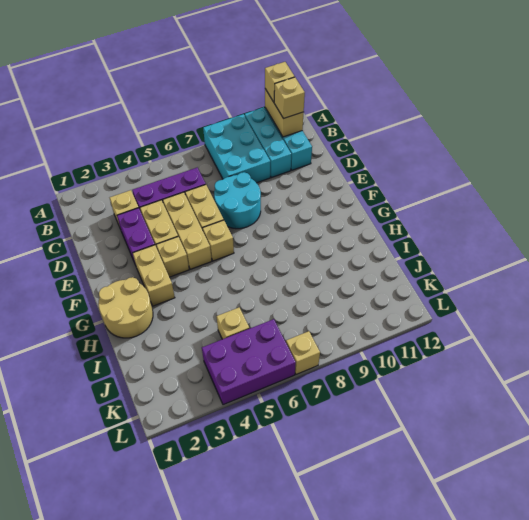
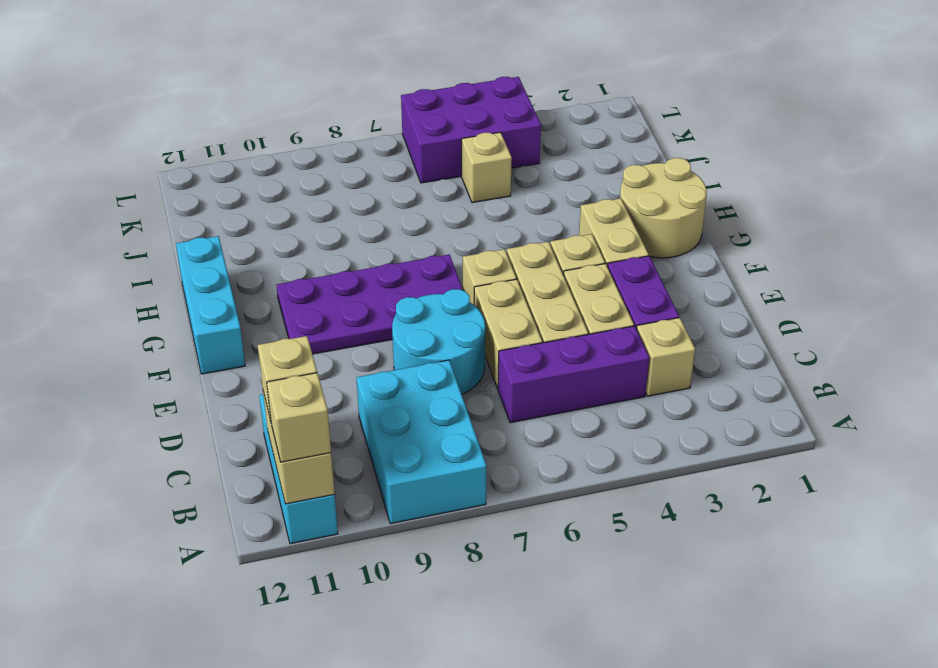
cyan brick A10:C10 level 1 -> cyan brick F12:H12 level 1
none -> purple plate F7:G10 level 1
tan brick L7 level 1 -> none

